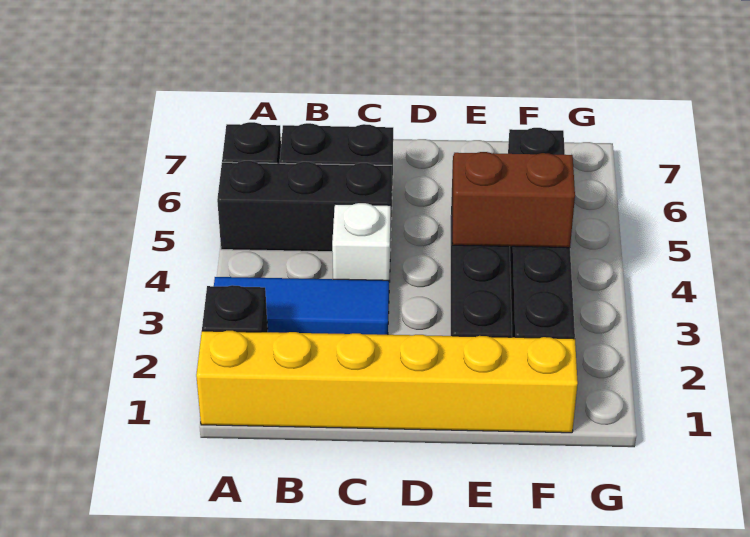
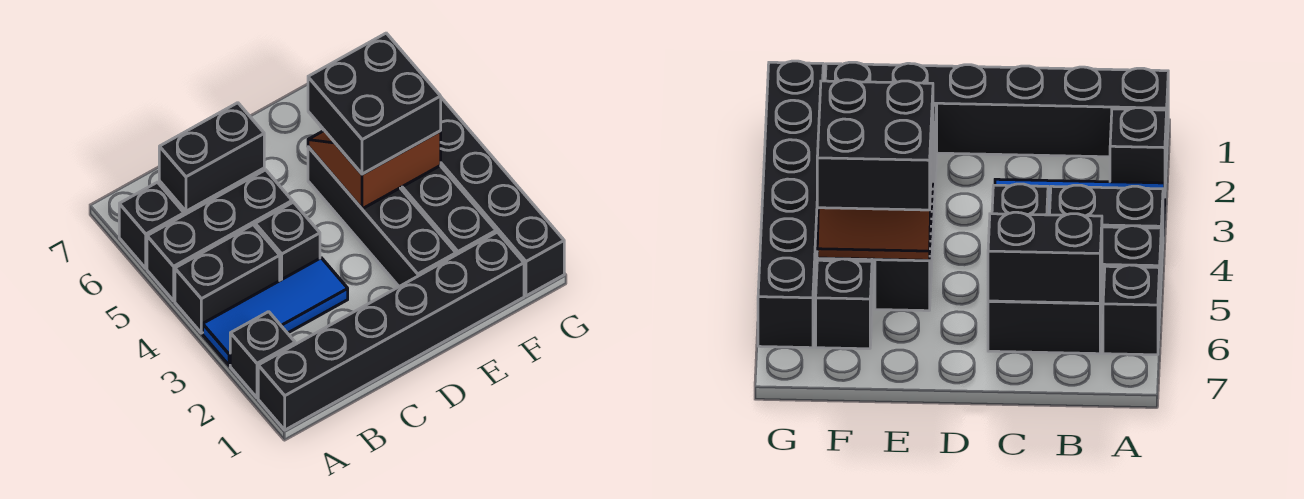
yellow brick A1:F1 level 1 -> black brick A1:F1 level 1
none -> black brick A4:B4 level 1
none -> black brick B6:C6 level 2
white brick C4 level 1 -> black brick C4 level 1
none -> black brick E4:F5 level 3
none -> black brick G1:G6 level 1

